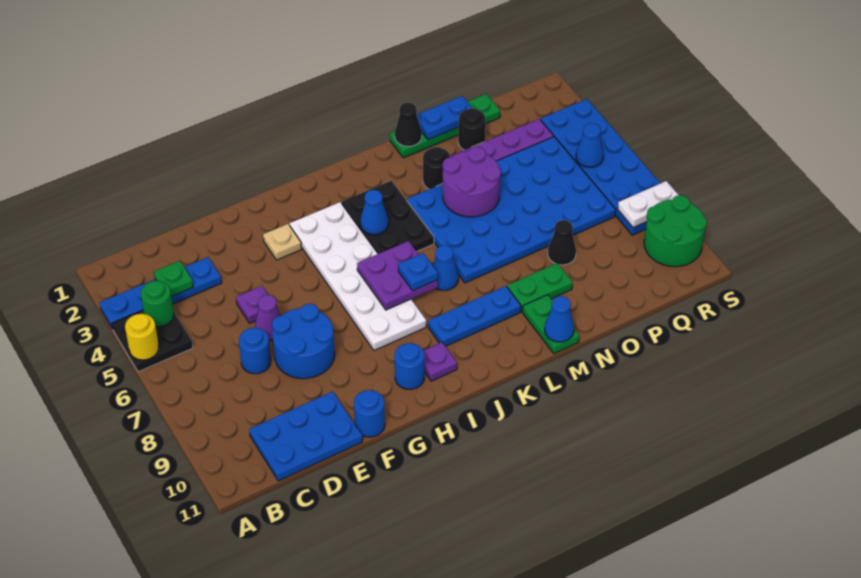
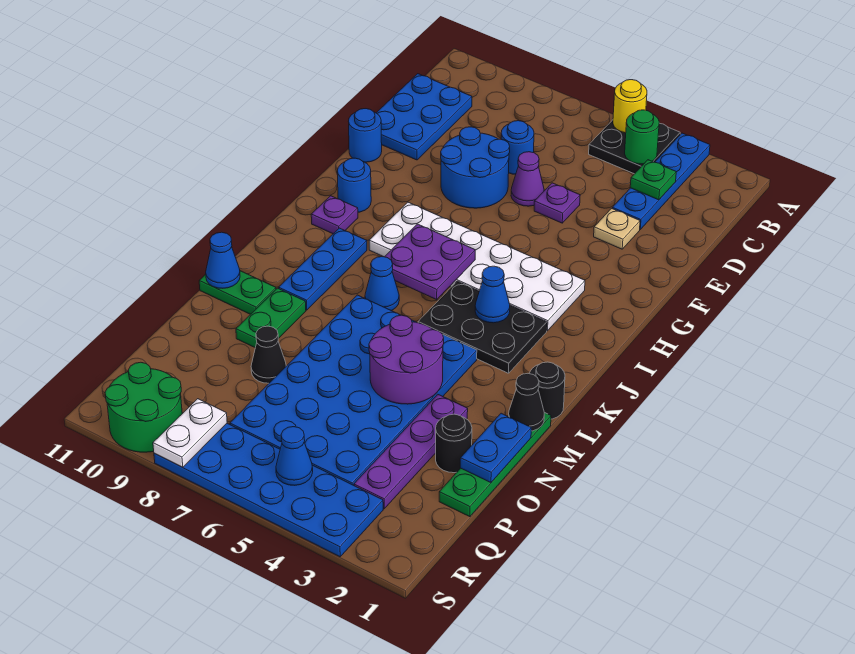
tan plate G3 level 1 -> tan plate E3 level 1
blue plate J7 level 3 -> none
black round brick M3 level 1 -> black round brick L1 level 1

